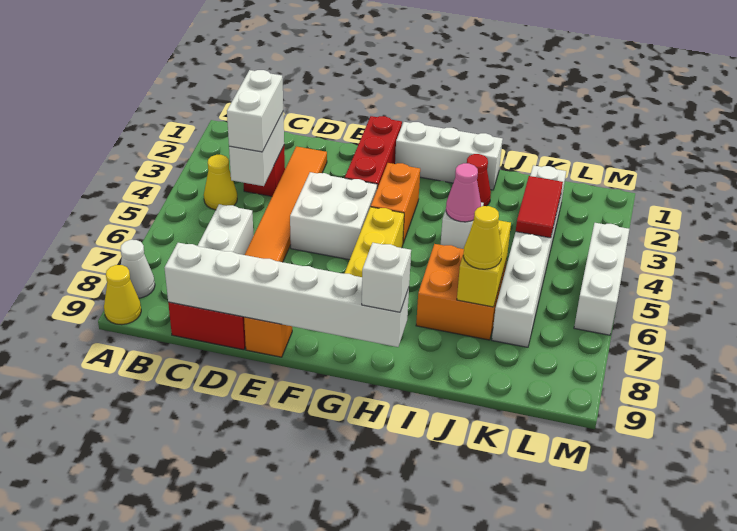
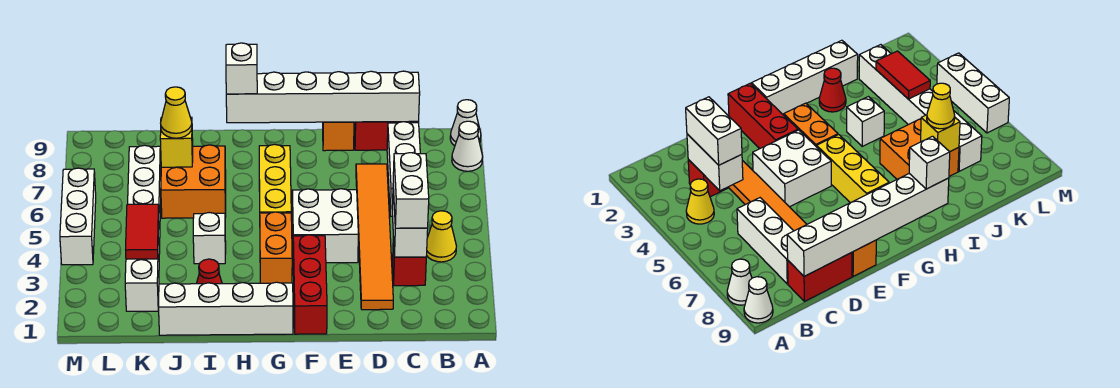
yellow cone A9 level 1 -> white cone A9 level 1
white brick G1:I1 level 1 -> white brick G1:J1 level 1
pink cone I4 level 2 -> none
yellow brick J6:J7 level 2 -> yellow brick J7 level 2

